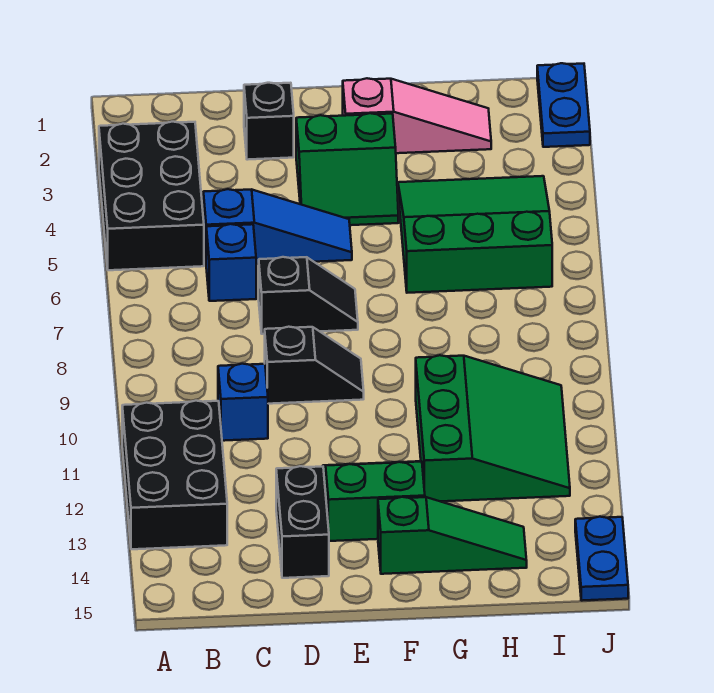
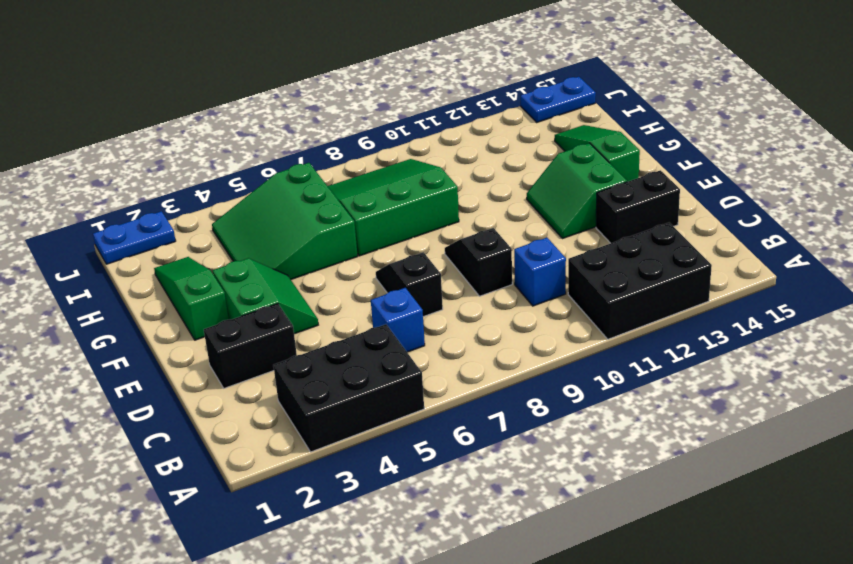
blue slope C5:E5 level 1 top C -> none
black brick D2 level 1 -> black brick D2:D3 level 1
pink slope F2:H2 level 1 top F -> green slope F2:H2 level 1 top F
green slope G10:I12 level 1 top G -> green slope G7:I9 level 1 top G

